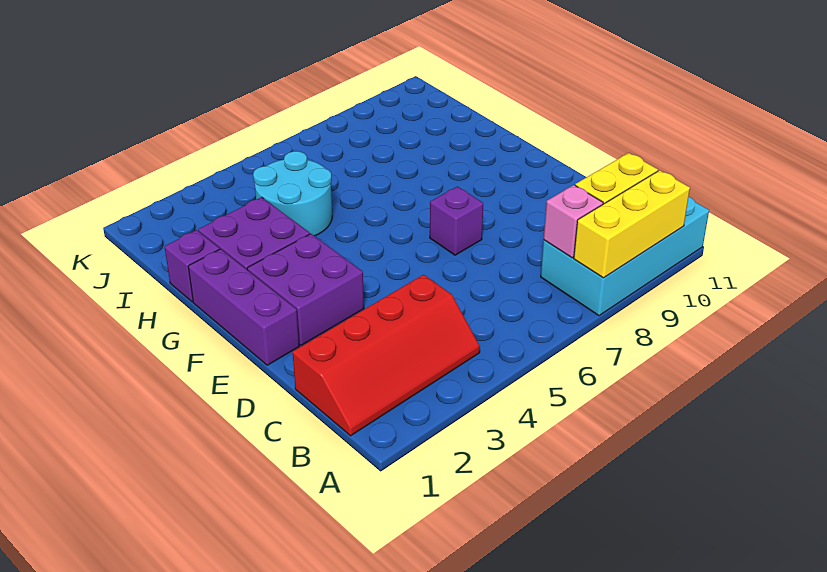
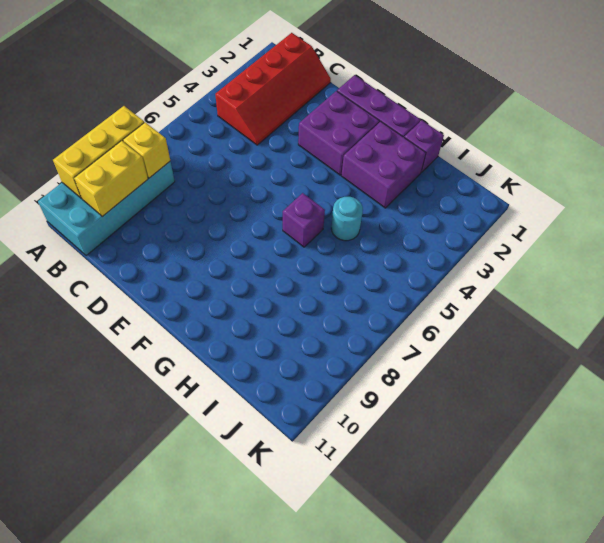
red slope B1:C4 level 1 top C -> red slope B1:C4 level 1 top B
pink brick B8 level 2 -> yellow brick B8 level 2
purple brick E7 level 1 -> purple brick G6 level 1
cyan round brick H4:I5 level 1 -> cyan round brick H5 level 1

